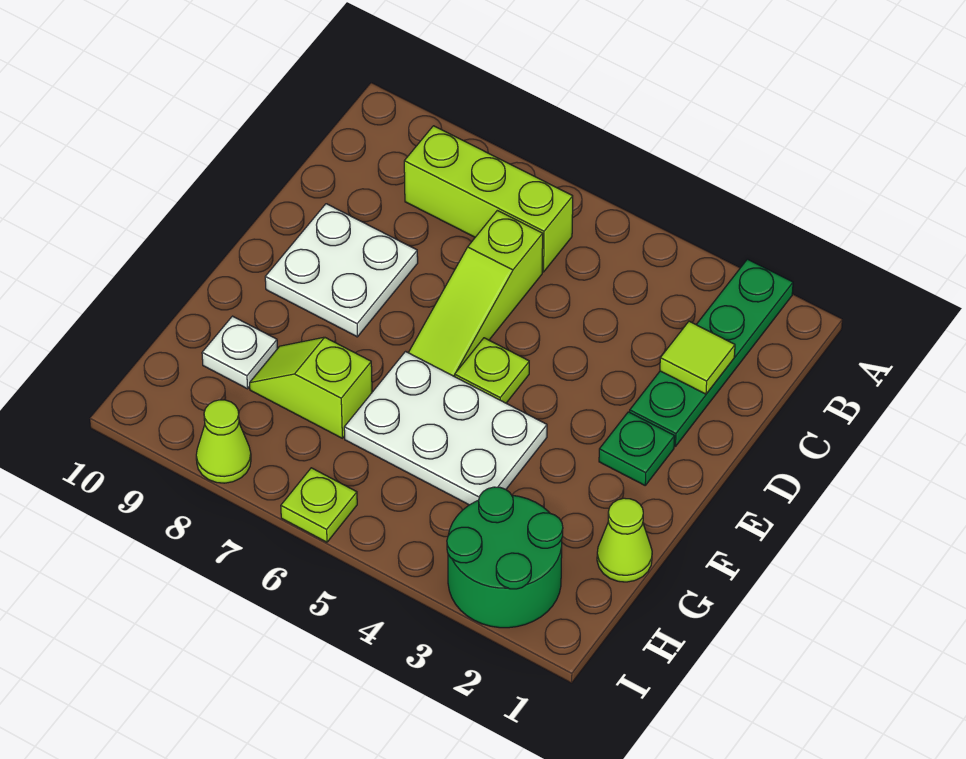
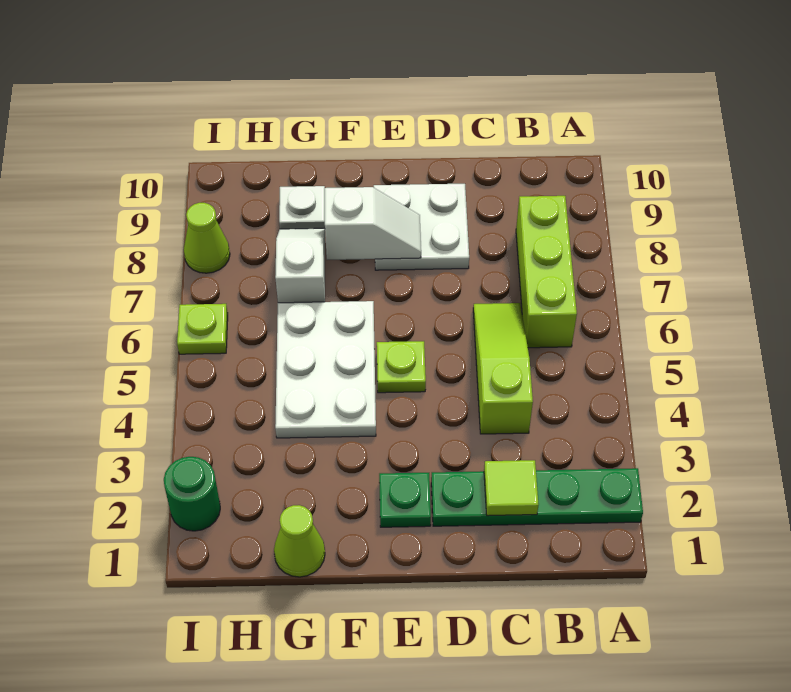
lime slope C6:E6 level 1 top C -> lime slope C4:C6 level 1 top 4
none -> white slope E8:F8 level 2 top F
lime slope G7:G8 level 1 top 7 -> white slope G7:G8 level 1 top 7
green round brick H2:I3 level 1 -> green round brick I2 level 1

